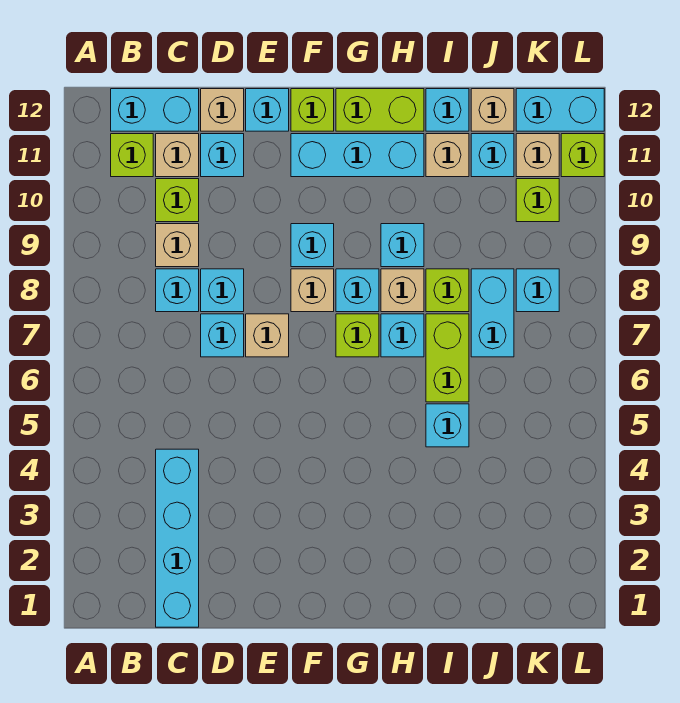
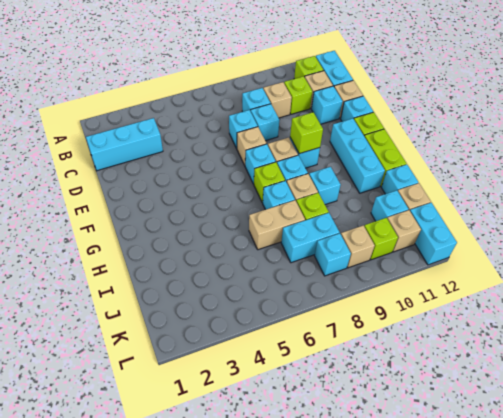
cyan brick C1:C4 level 1 -> cyan brick C1:C3 level 1
cyan brick I5 level 1 -> cyan brick F7 level 1
lime brick I6:I7 level 1 -> tan brick I6:I7 level 1
tan brick I11 level 1 -> tan brick K9 level 1
lime brick L11 level 1 -> lime brick F9 level 2

